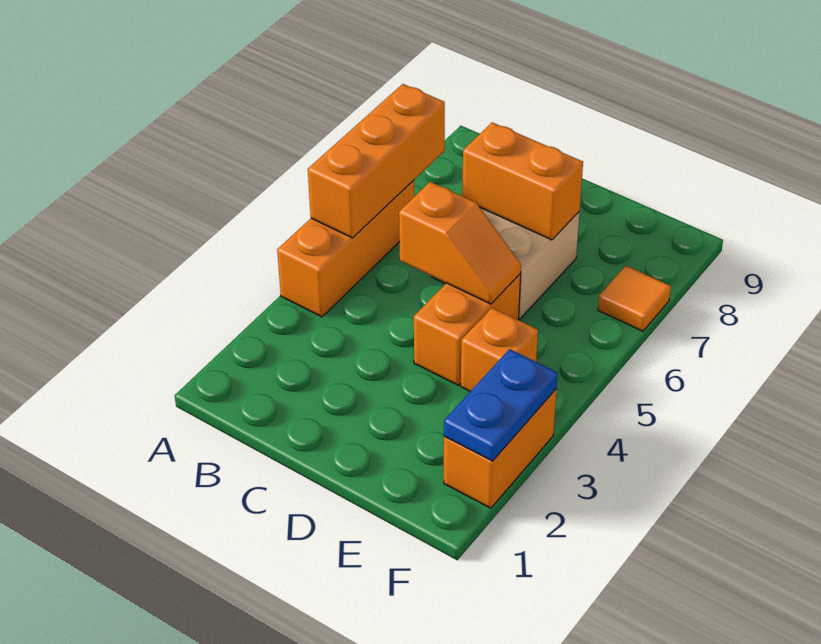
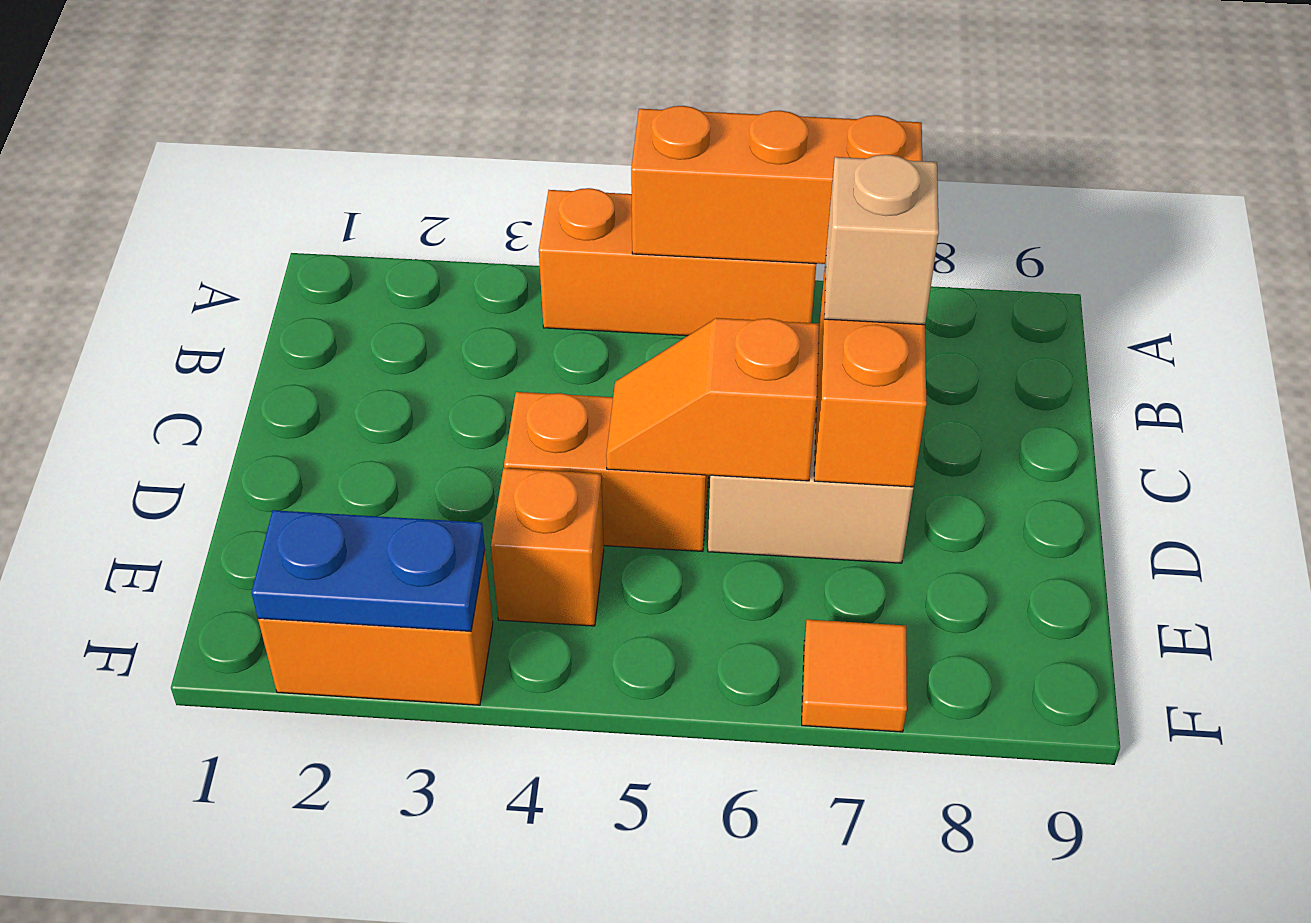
orange slope C5:D5 level 2 top C -> orange slope D5:D6 level 2 top 6
none -> tan brick C7 level 3

